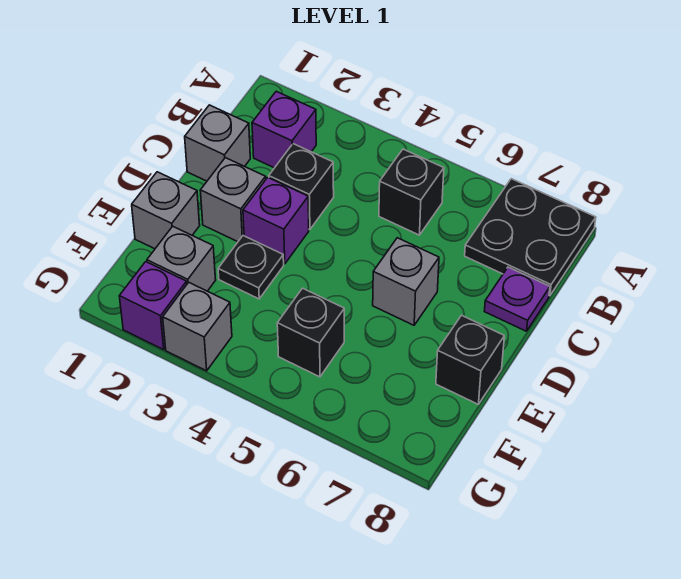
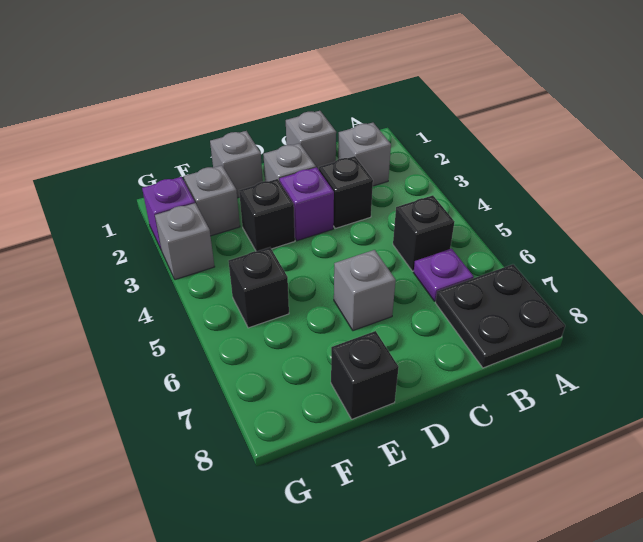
purple brick B2 level 1 -> grey brick B2 level 1
purple plate C8 level 1 -> purple plate B6 level 1
black plate E3 level 1 -> black brick E3 level 1

